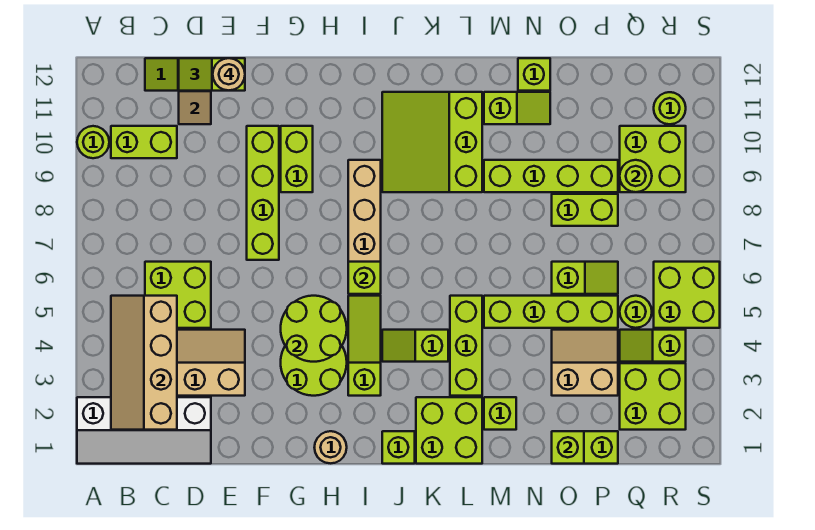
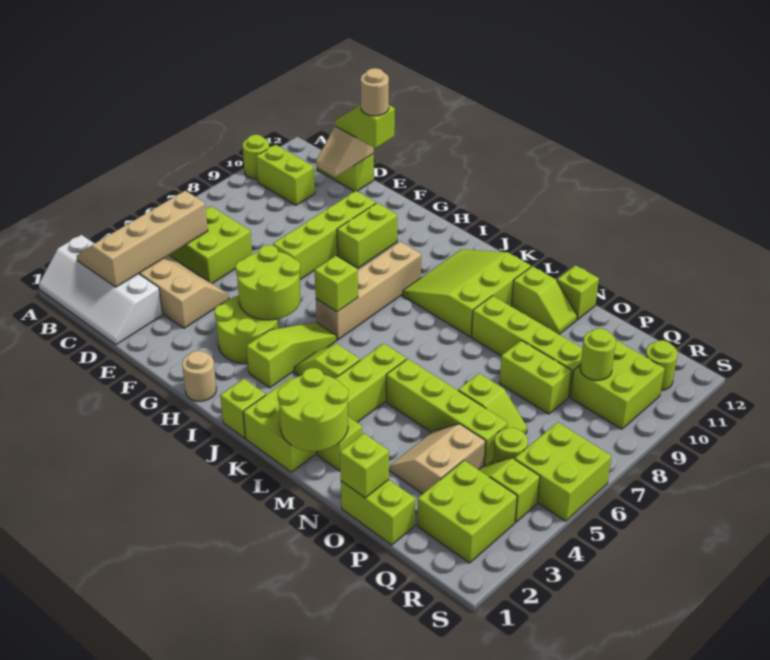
none -> lime round brick L1:M2 level 2
tan slope O3:P4 level 1 top 3 -> tan slope O3:P4 level 1 top P

